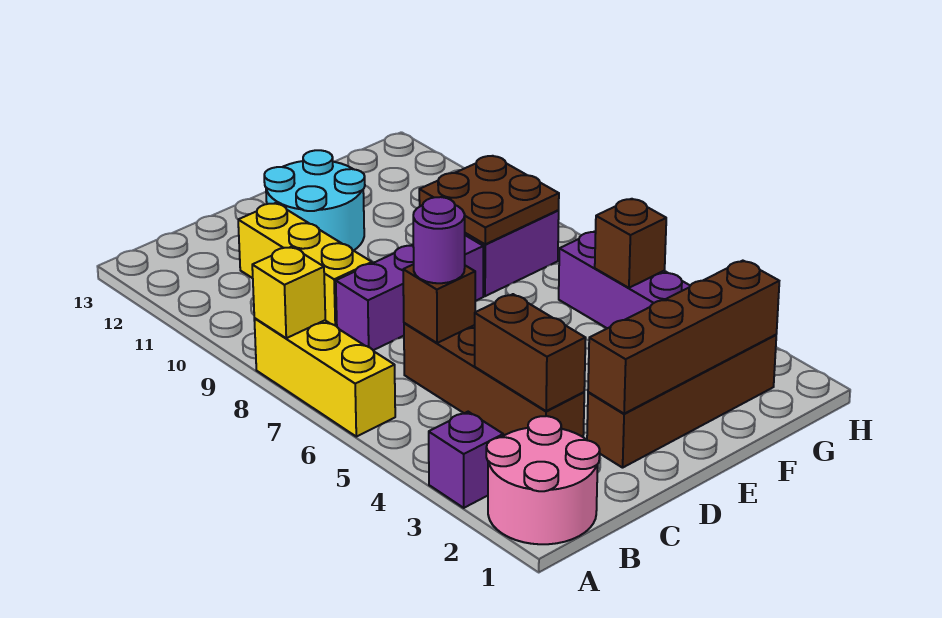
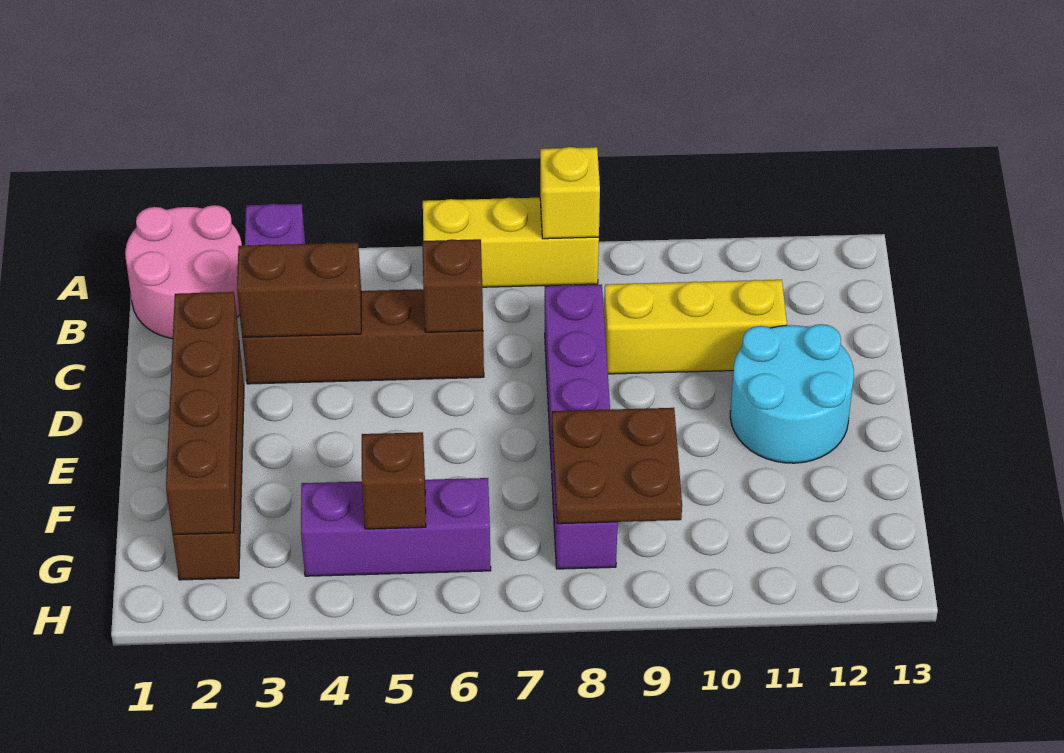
purple round brick C6 level 3 -> none

